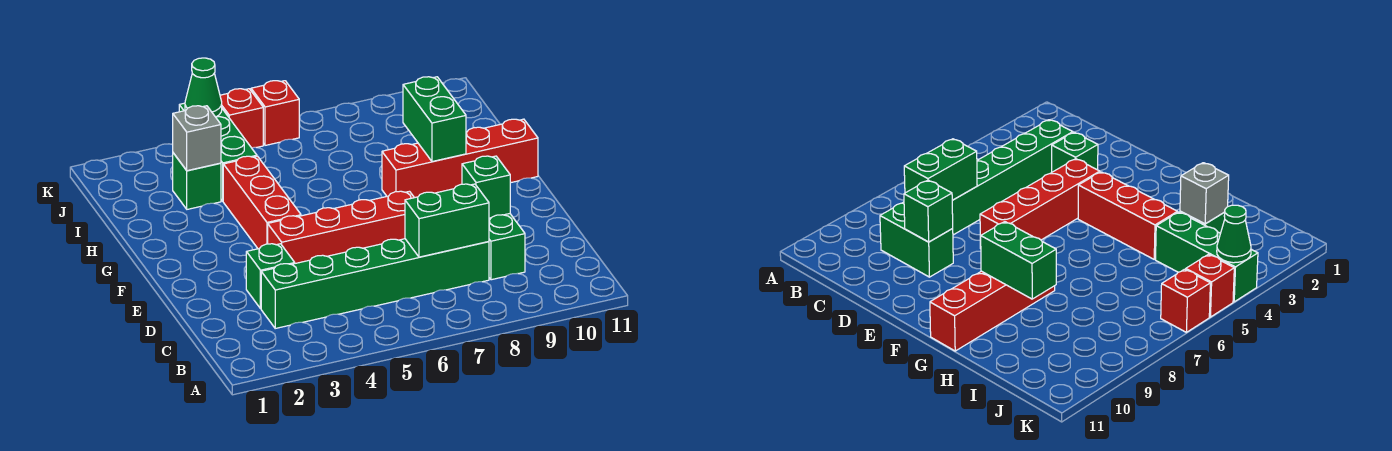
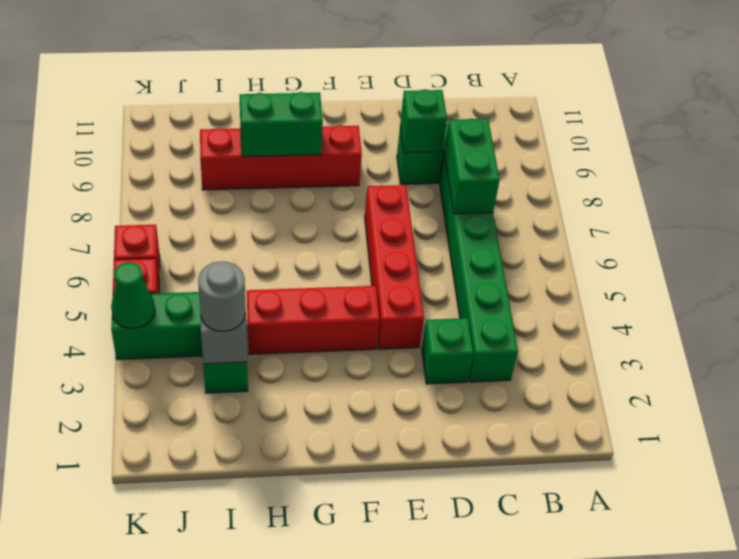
red brick G8:G11 level 1 -> red brick F9:I9 level 1
none -> grey round brick I3 level 3

